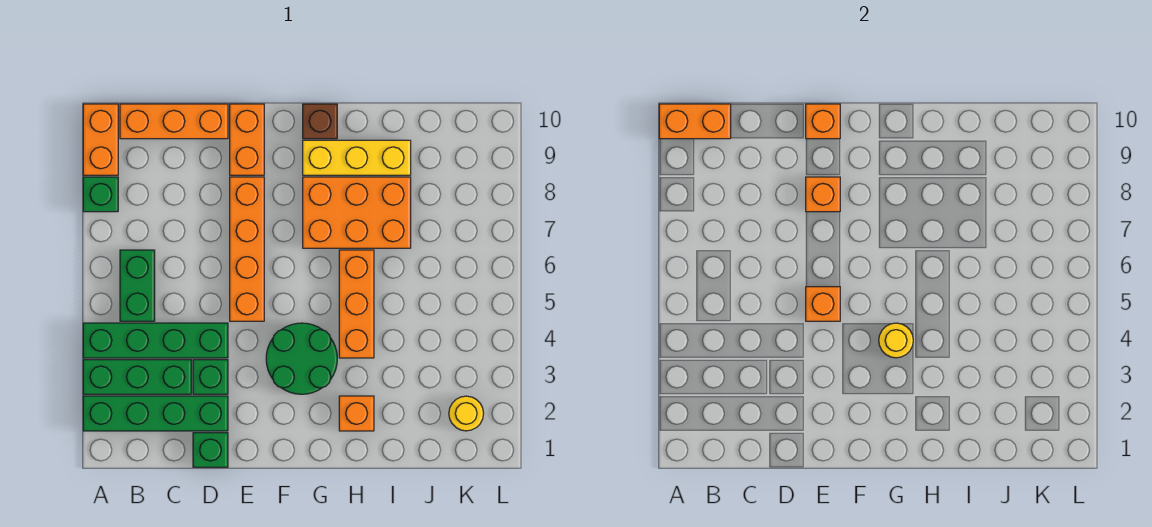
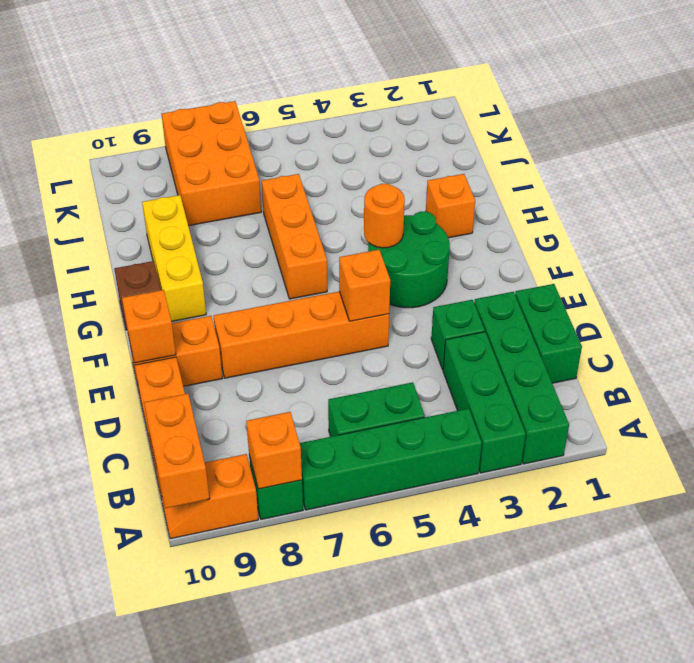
green brick A4:D4 level 1 -> green brick A4:A7 level 1
orange brick A9:A10 level 1 -> orange slope A9:A10 level 1 top 9
green brick D1 level 1 -> green brick C1:D1 level 1
orange brick E8 level 2 -> orange brick A8 level 2
yellow round brick G4 level 2 -> orange round brick G4 level 2
orange brick G7:I8 level 1 -> orange brick J7:L8 level 1
orange brick H4:H6 level 1 -> orange brick G6:I6 level 1
yellow round brick K2 level 1 -> none

